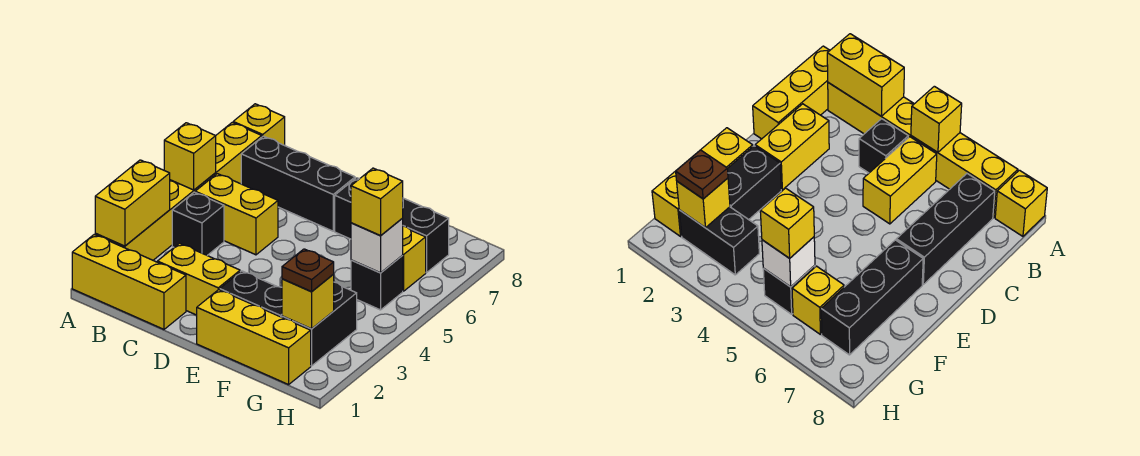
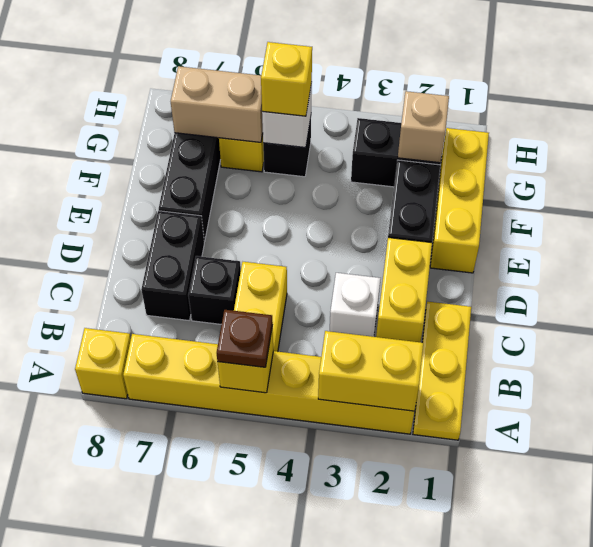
yellow brick A1:C1 level 1 -> yellow plate A1:C1 level 1
black brick B4 level 1 -> black brick C6 level 1
black brick B7:D7 level 1 -> black brick C7:D7 level 1
none -> white brick C3 level 1
yellow brick G2 level 2 -> tan brick G2 level 2
brown plate G2 level 3 -> brown plate A5 level 3
none -> tan brick G6:G7 level 2

